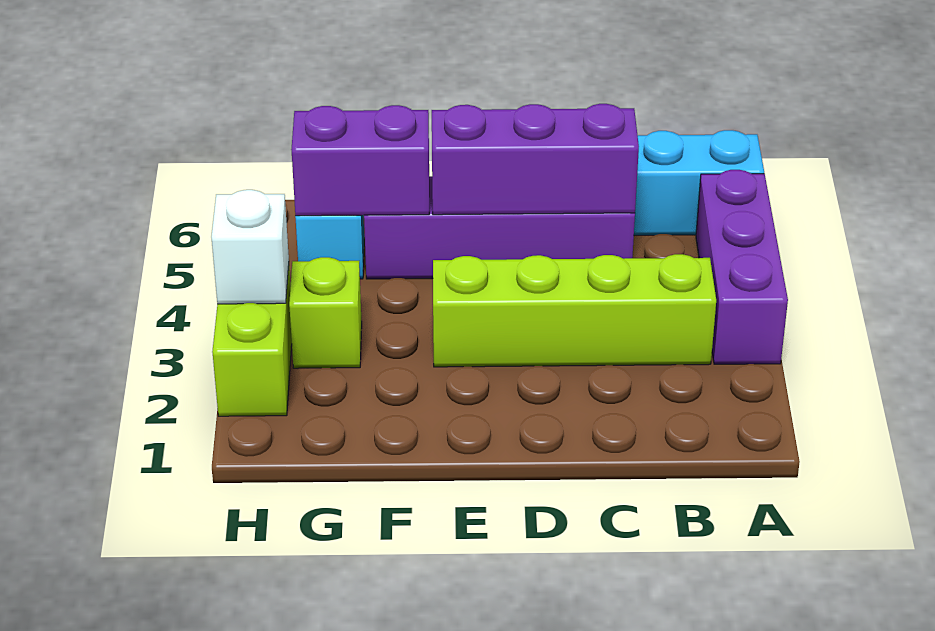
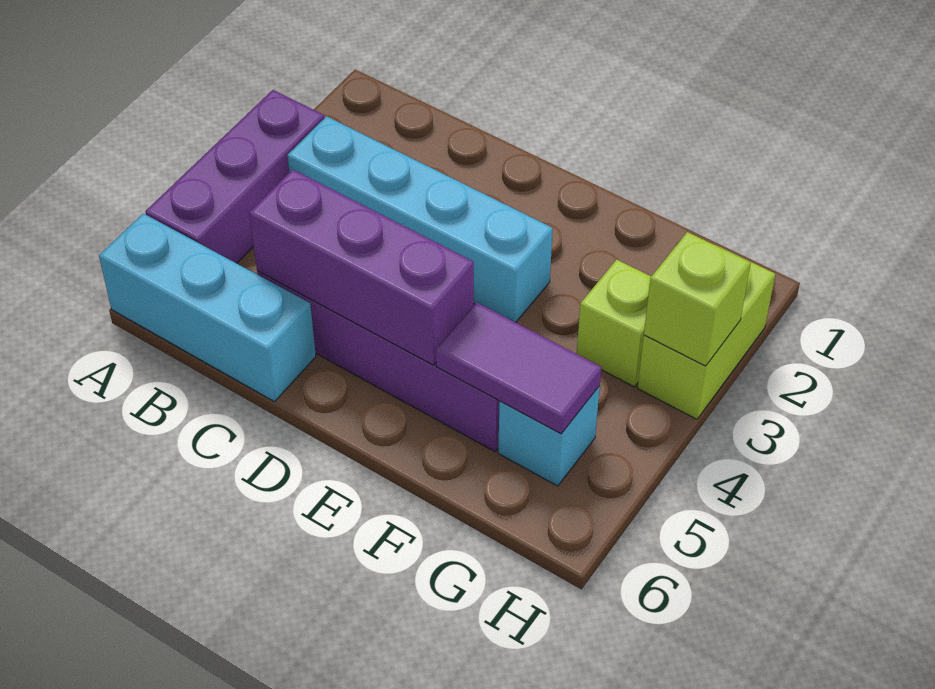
lime brick B3:E3 level 1 -> cyan brick B3:E3 level 1
purple brick F5:G5 level 2 -> purple tile F5:G5 level 2
white brick H3 level 2 -> lime brick H3 level 2

